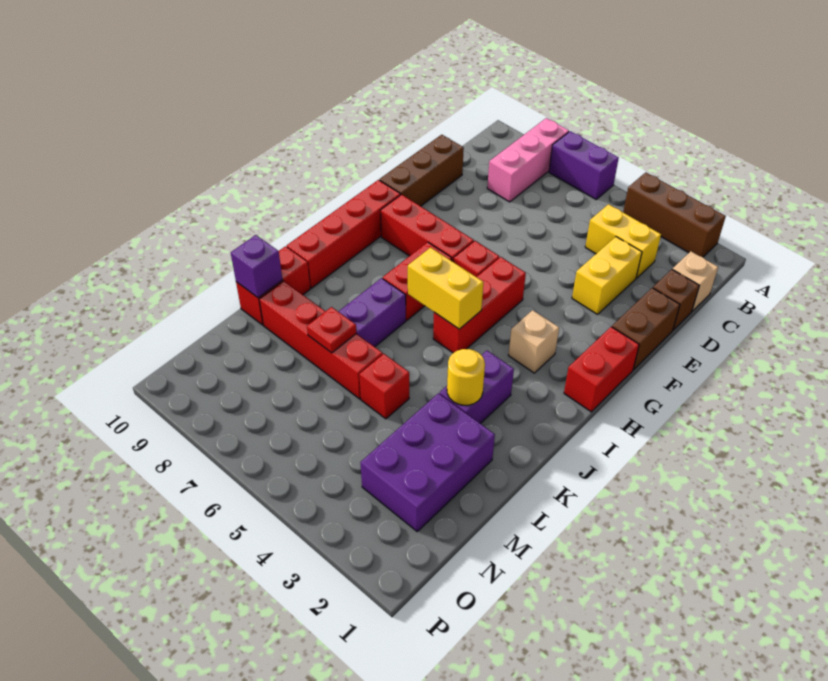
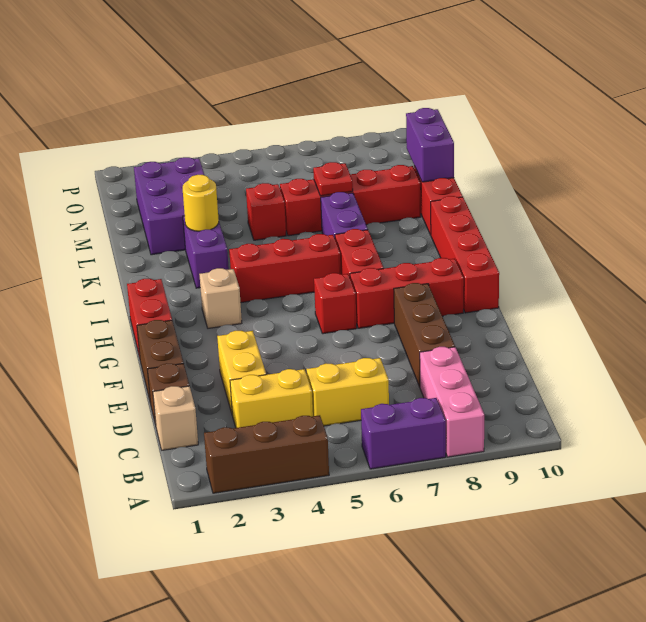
brown brick D10:F10 level 1 -> brown brick D8:F8 level 1
red brick G5:I5 level 1 -> red brick I4:I6 level 1
yellow brick I5:I6 level 2 -> yellow brick C5:C6 level 1
purple brick L10 level 2 -> purple brick L10:M10 level 2

